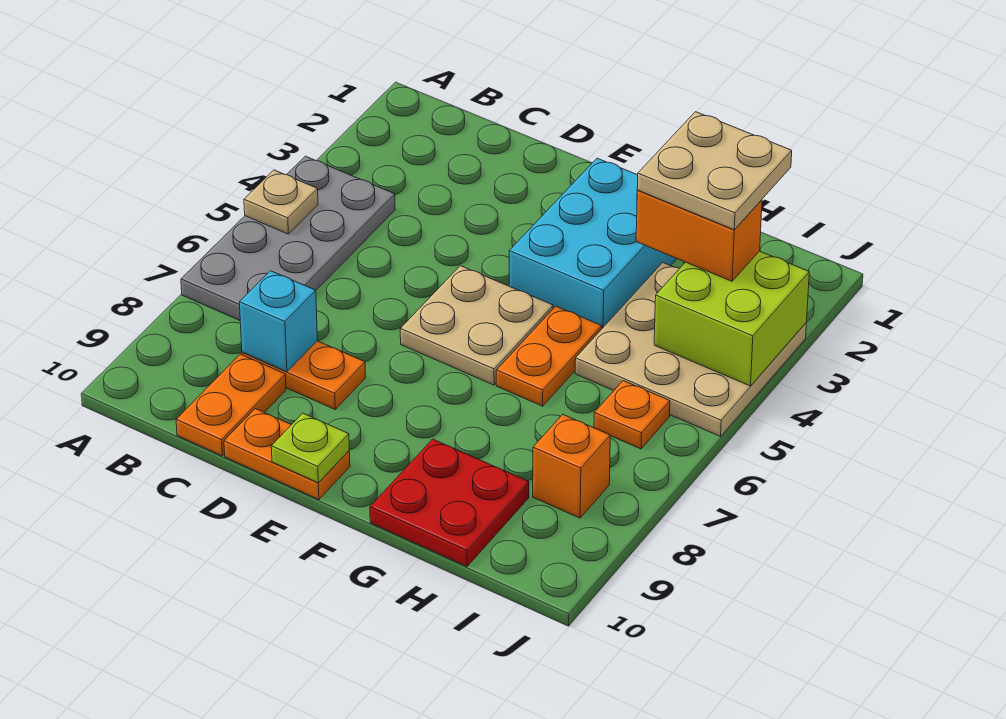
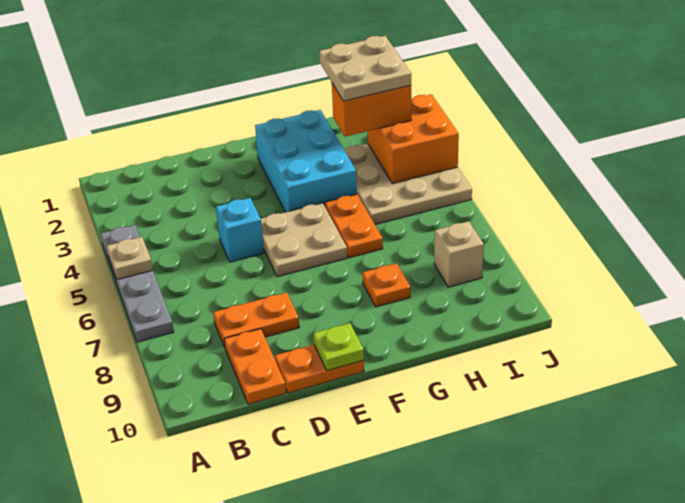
grey plate A4:B7 level 1 -> grey plate A4:A7 level 1
cyan brick C8 level 2 -> cyan brick D5 level 1
red plate G9:H10 level 1 -> none
lime brick I3:J4 level 2 -> orange brick I3:J4 level 2
orange plate I6 level 1 -> orange plate G8 level 1
orange brick I8 level 1 -> tan brick I8 level 1

